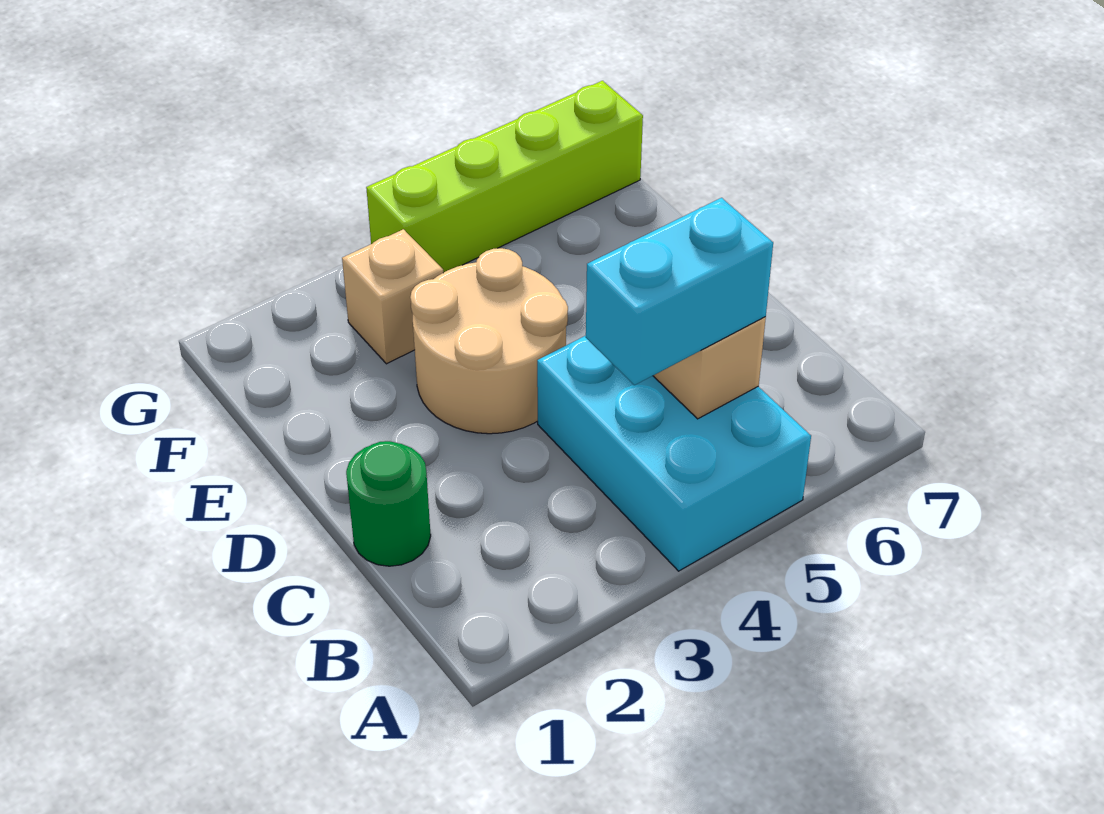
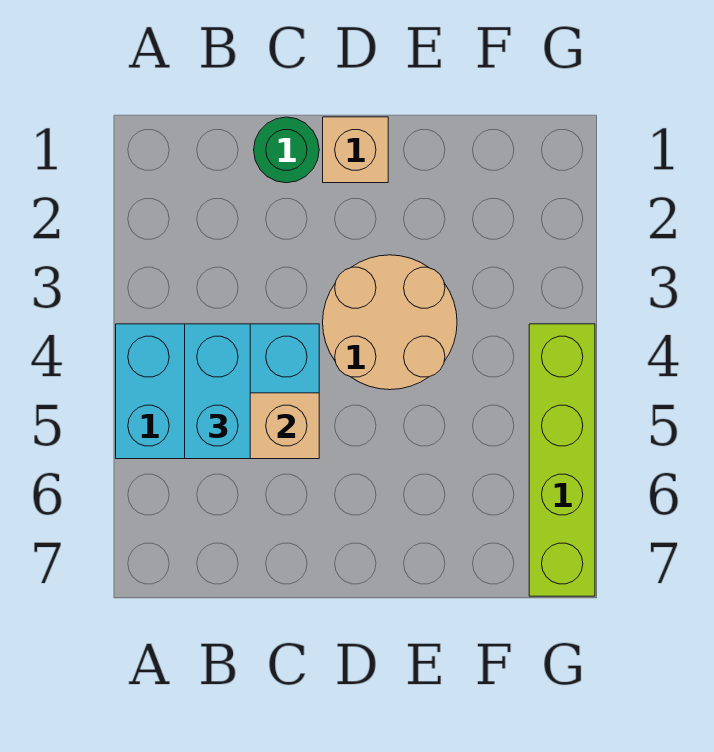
tan brick F3 level 1 -> tan brick D1 level 1

